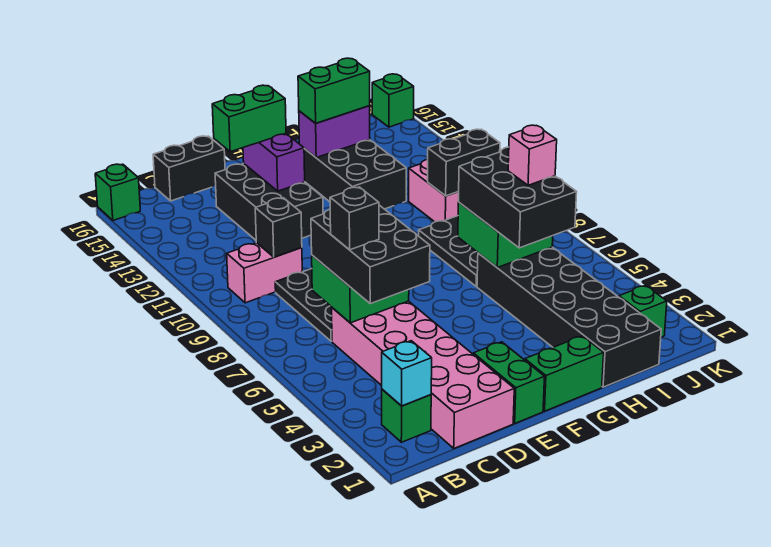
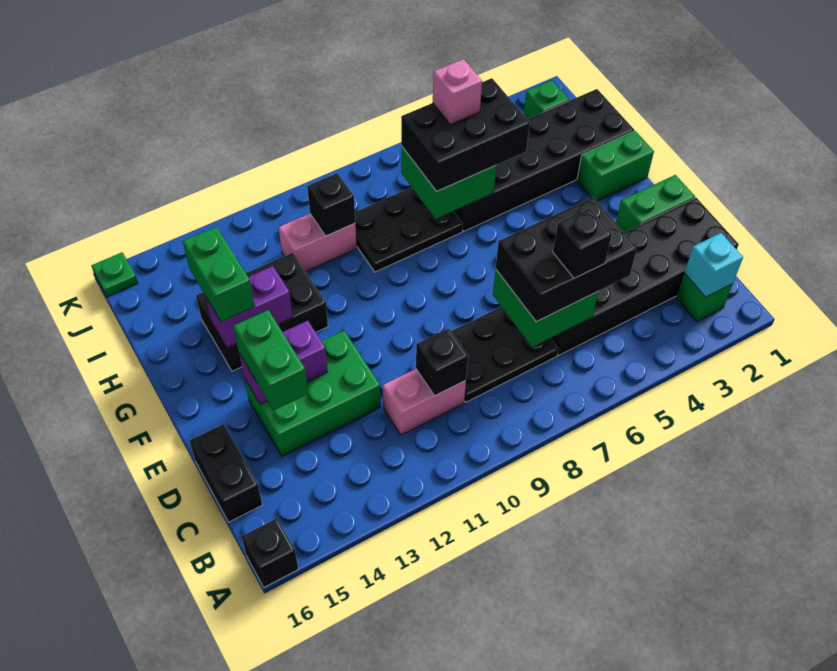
green brick A16 level 1 -> black brick A16 level 1
pink brick B10:C10 level 1 -> pink brick C10:C11 level 1
pink brick C1:D6 level 1 -> black brick C1:D6 level 1
black brick D12:E14 level 1 -> green brick D12:E14 level 1
green brick F1:G1 level 1 -> green brick G1:G2 level 1
purple brick G14:H14 level 2 -> purple brick G13:G14 level 2
black brick I10:J10 level 2 -> black brick I10 level 2
green brick K16 level 1 -> green plate K16 level 1

